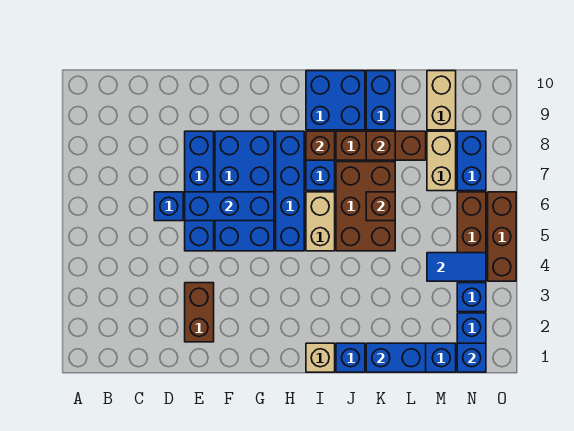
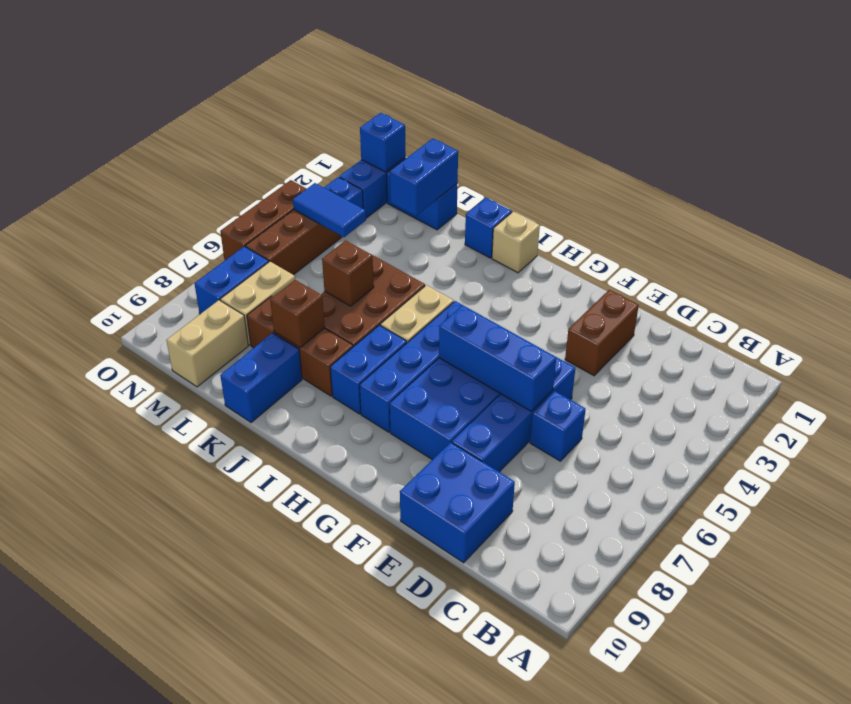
brown brick I8 level 2 -> none
blue brick I9:J10 level 1 -> blue brick D9:E10 level 1
blue brick K1:L1 level 2 -> blue brick L1:L2 level 2

